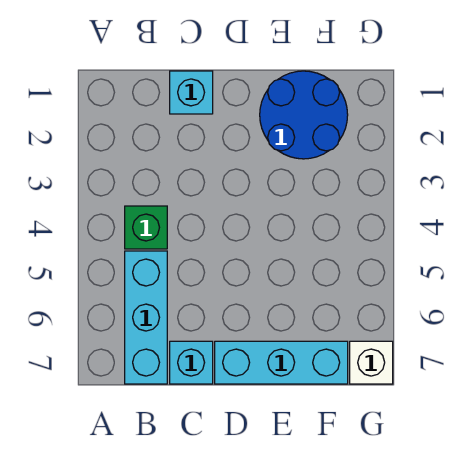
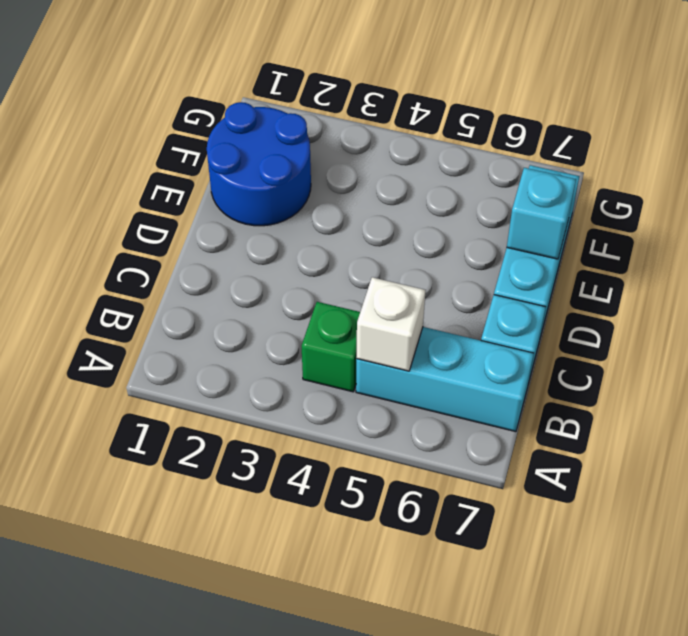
cyan brick C1 level 1 -> cyan brick E7 level 2
white brick G7 level 1 -> white brick B5 level 2

